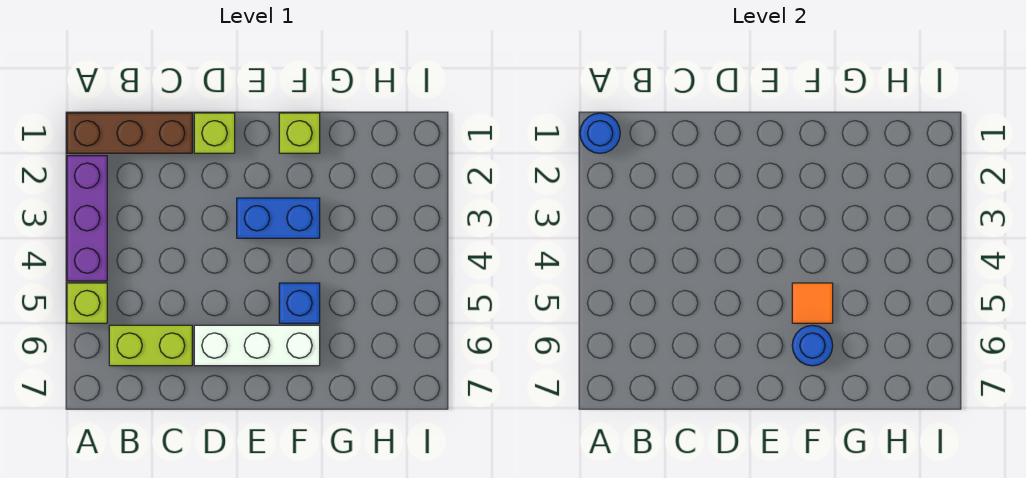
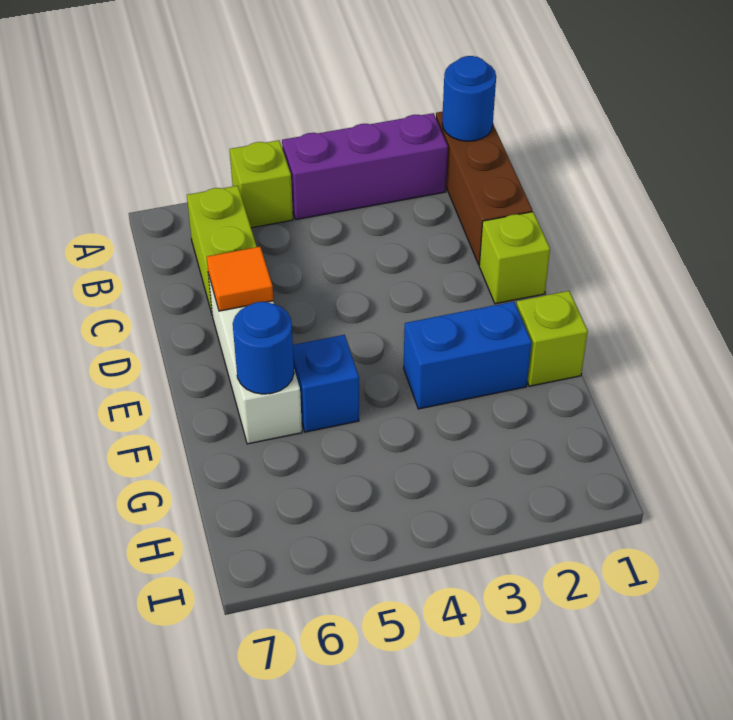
blue brick E3:F3 level 1 -> blue brick F2:F3 level 1
orange tile F5 level 2 -> orange tile D6 level 2

